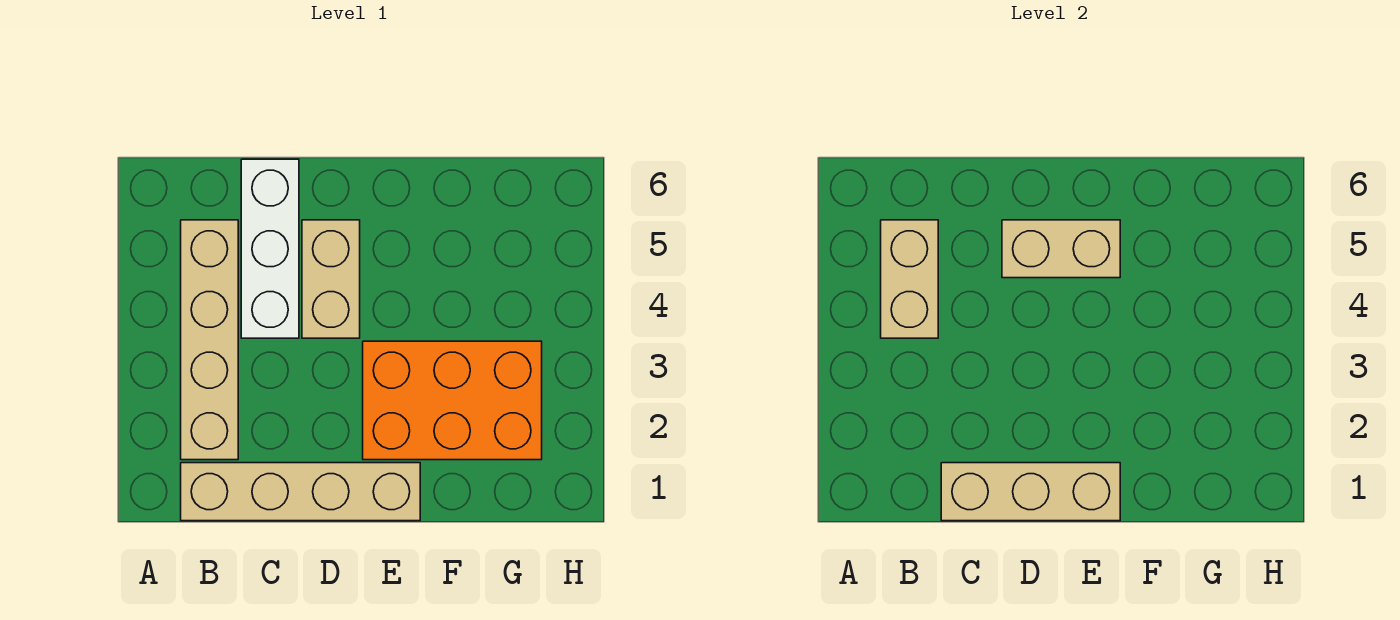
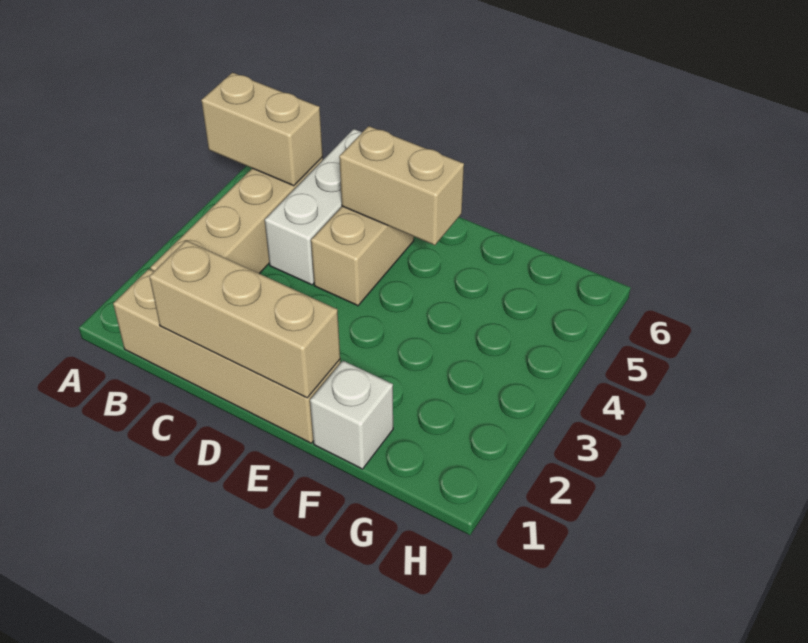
tan brick B4:B5 level 2 -> tan brick A5:B5 level 2
orange brick E2:G3 level 1 -> none
none -> white brick F1 level 1

